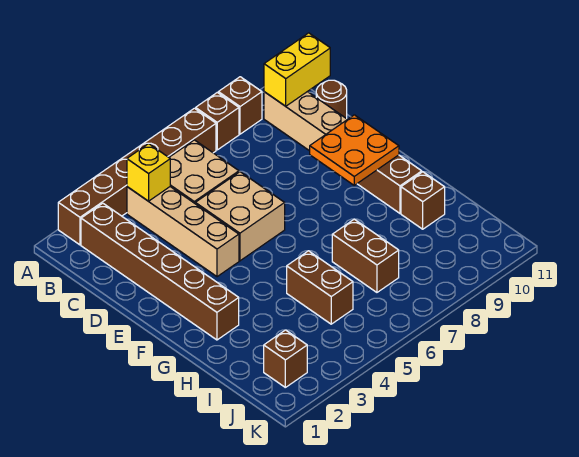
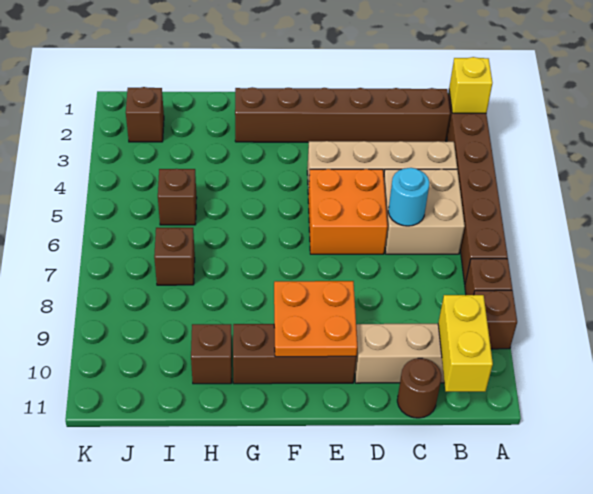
yellow brick B4 level 2 -> yellow brick A2 level 2
none -> cyan round brick C6 level 2
tan brick D5:E6 level 1 -> orange brick D5:E6 level 1
brown brick H5:I5 level 1 -> brown brick I5 level 1
brown brick H7:I7 level 1 -> brown brick I7 level 1

